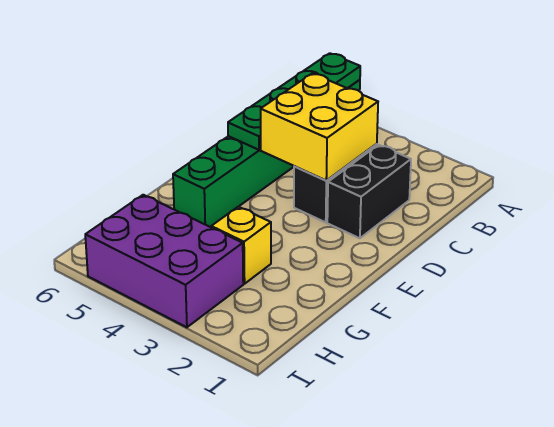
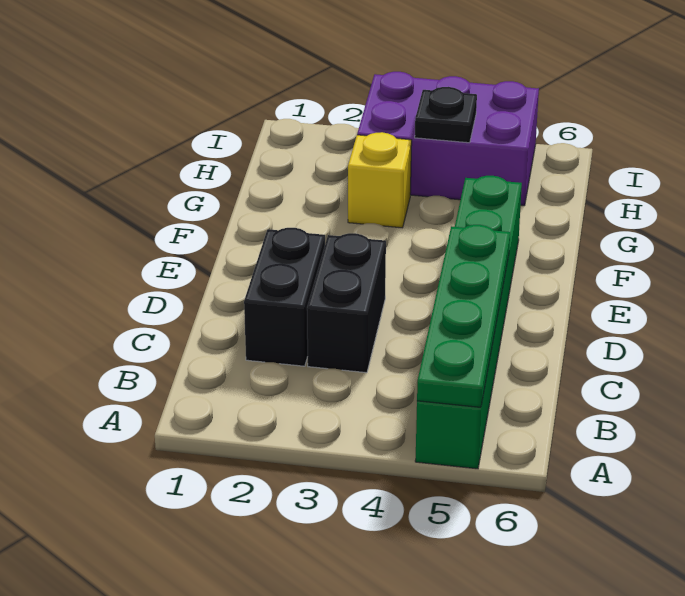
yellow brick C3:D4 level 2 -> none
none -> black plate H4 level 2

